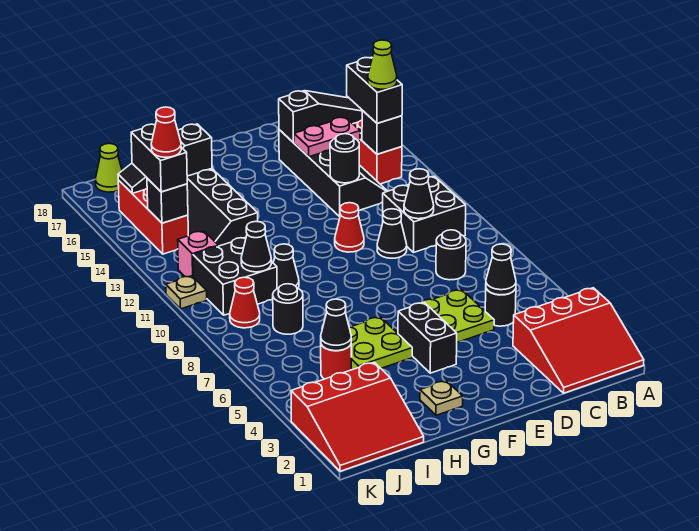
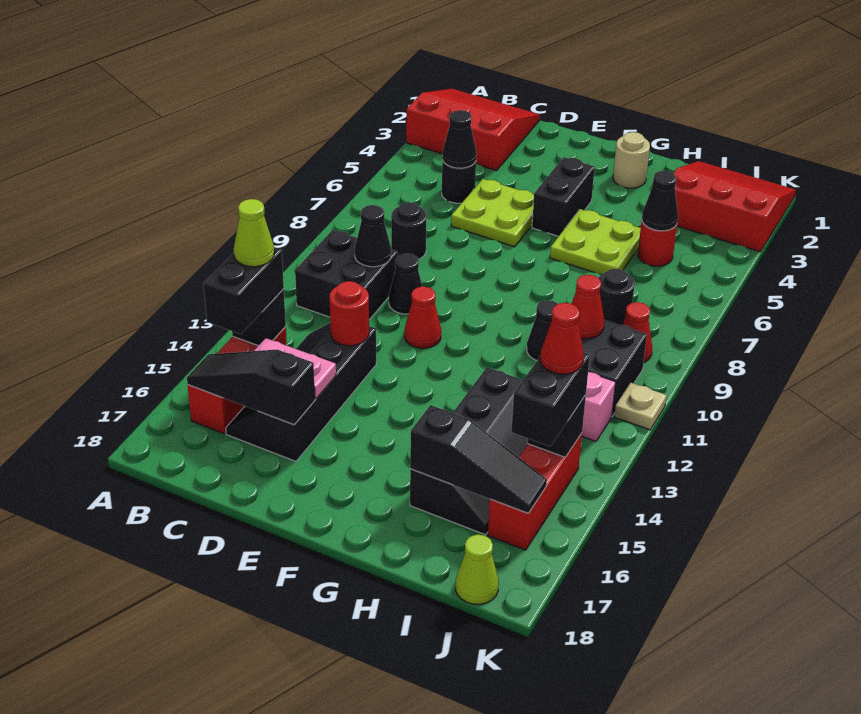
black round brick D13 level 2 -> red round brick D13 level 2
tan plate G2 level 1 -> tan round brick G2 level 1
black cone I10 level 2 -> red cone I10 level 2

